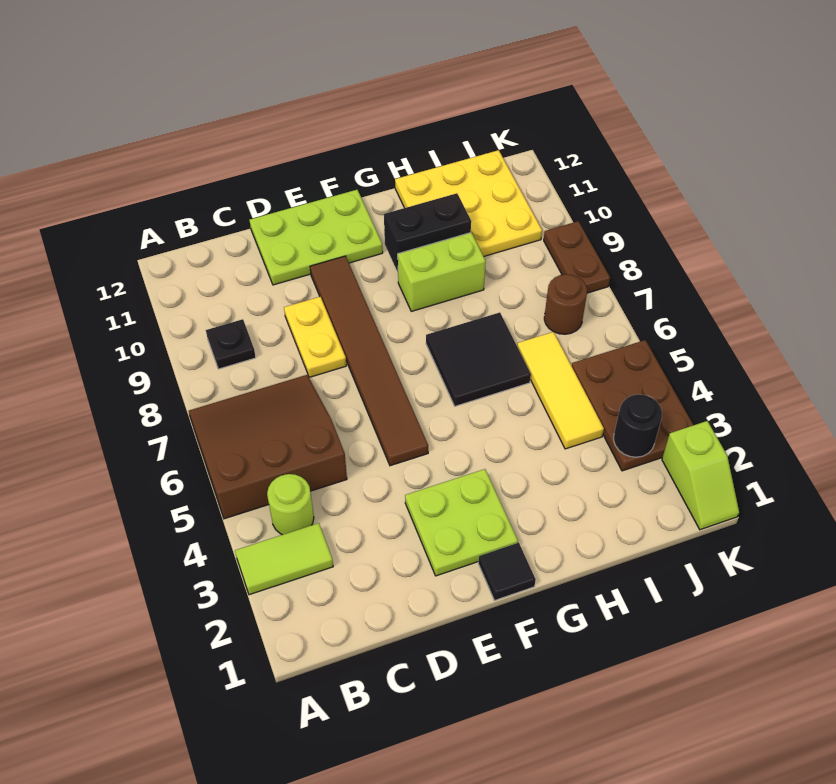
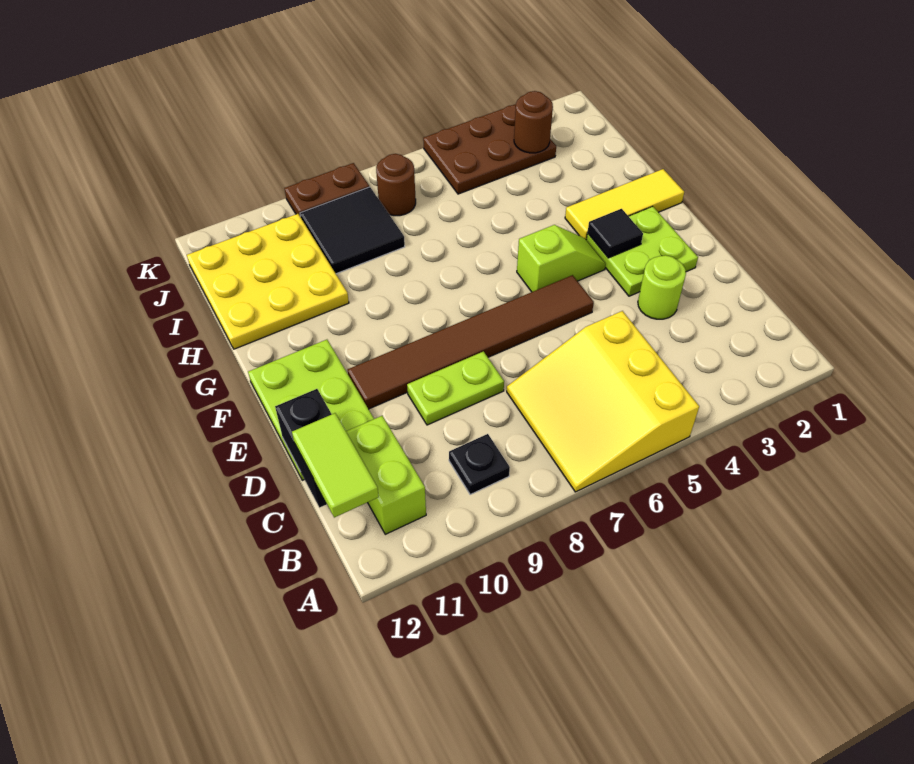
lime tile A3:B3 level 1 -> lime tile B12:C12 level 3
brown slope A5:C7 level 1 top 5 -> yellow slope A5:C7 level 1 top 5
lime round brick B4 level 1 -> lime round brick D3 level 1
yellow plate D8:D9 level 1 -> lime plate D8:D9 level 1
black tile F1 level 1 -> black tile F3 level 2
black tile G6:H7 level 1 -> black tile I8:J9 level 1
lime brick G9:H9 level 1 -> lime brick B11:C11 level 1
black brick G10:H10 level 2 -> black brick C12:D12 level 2
yellow tile I4:I6 level 1 -> yellow tile G1:G3 level 1
black round brick J3 level 2 -> brown round brick J3 level 2
lime slope K1:K2 level 1 top 2 -> lime slope F4:F5 level 1 top 5

